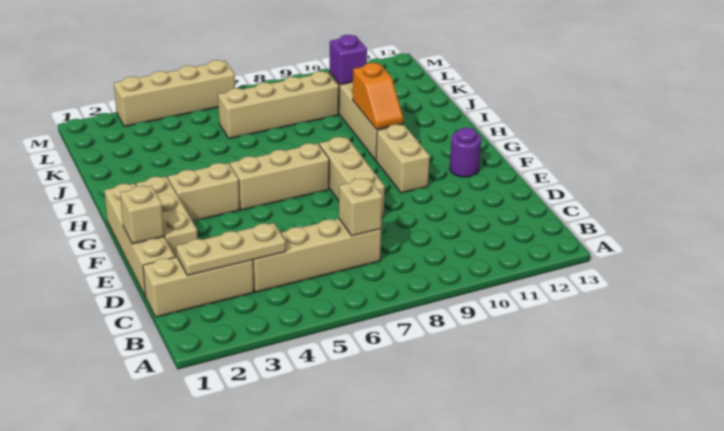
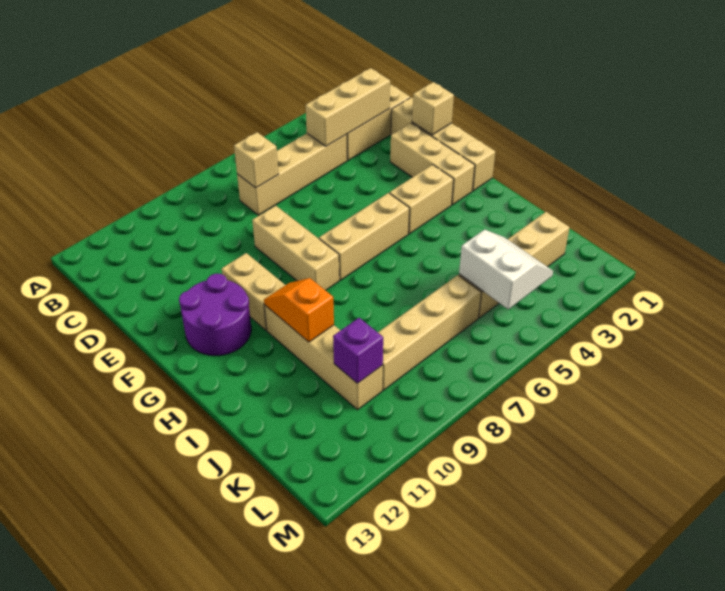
tan plate C2:C4 level 2 -> tan brick C2:C4 level 2
purple round brick F12 level 1 -> purple round brick F11:G12 level 1
none -> white slope K4:L5 level 2 top 5
tan brick M3:M6 level 1 -> tan brick K2:K5 level 1

